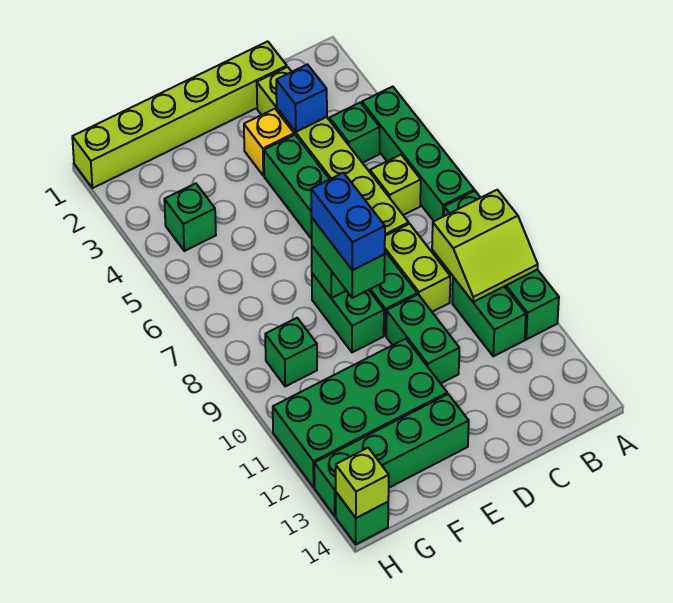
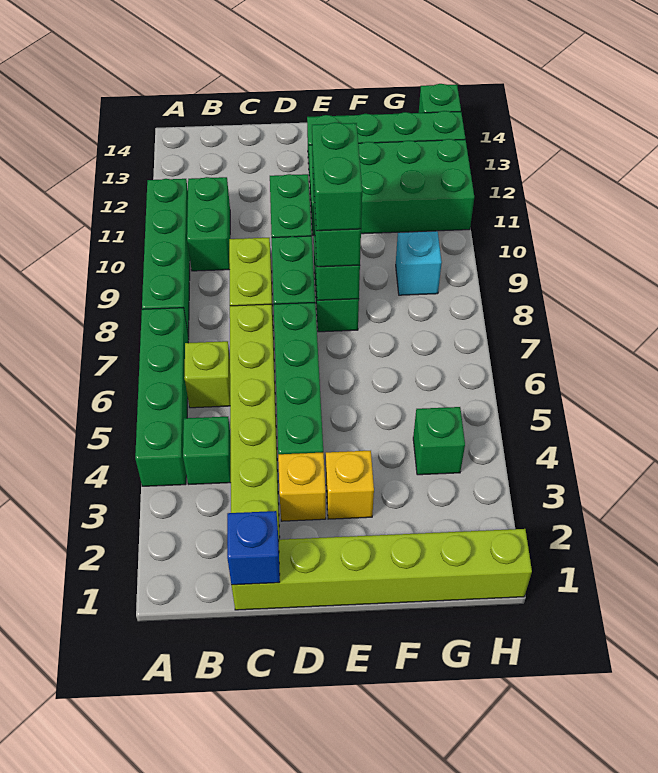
lime slope A9:B10 level 2 top 9 -> none
blue brick C3 level 2 -> blue brick C1 level 2
none -> yellow brick E3 level 1
blue brick E8:E9 level 4 -> green brick E8:E9 level 4
green brick G9 level 1 -> cyan brick G9 level 1
lime brick H14 level 2 -> none

